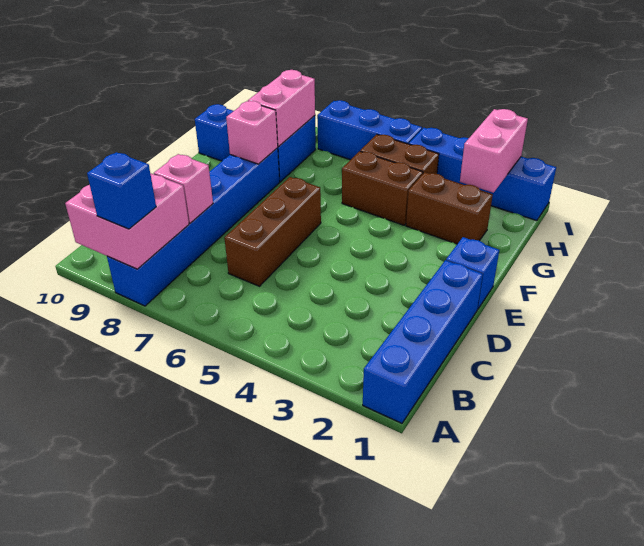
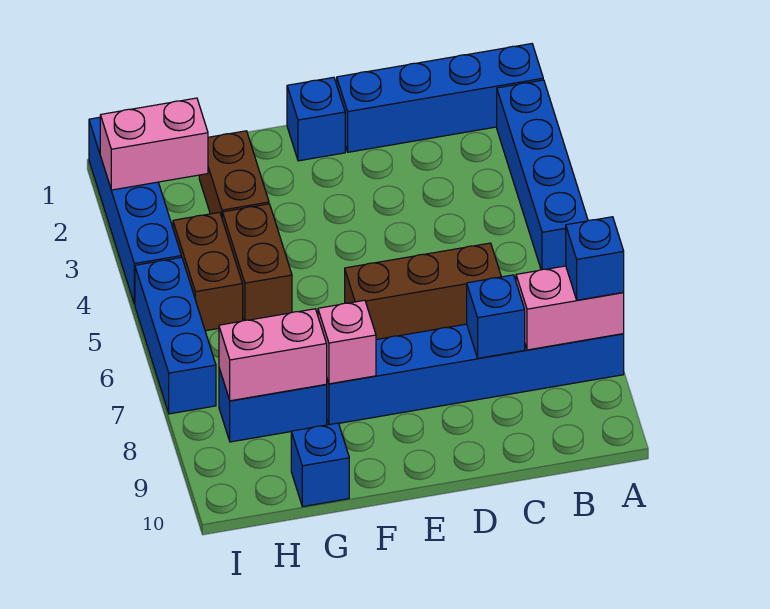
none -> blue brick A2:A5 level 1
pink brick A8:B9 level 2 -> pink brick A8:B8 level 2
pink brick C8 level 2 -> blue brick C8 level 2

